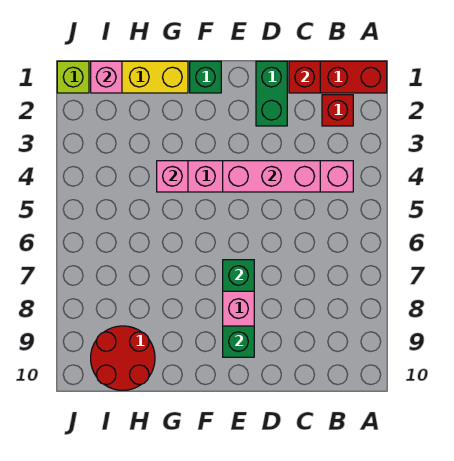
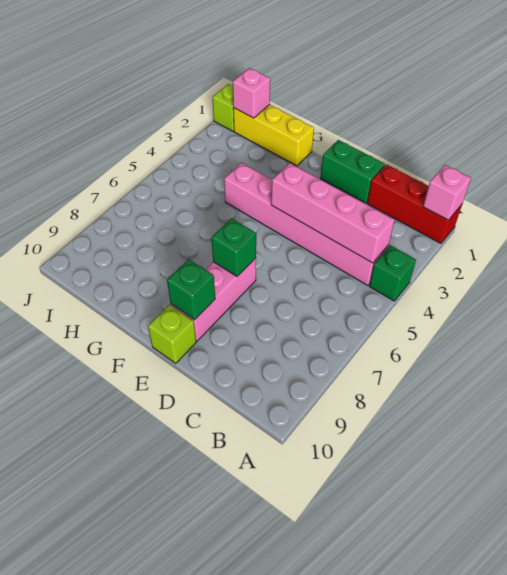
red brick B2 level 1 -> none
red brick C1 level 2 -> none
pink brick C4:E4 level 2 -> pink brick B4:E4 level 2
green brick D1:D2 level 1 -> green brick D1:E1 level 1
none -> lime brick E10 level 1
green brick F1 level 1 -> green brick A4 level 1
pink brick G4 level 2 -> pink brick A1 level 2
red round brick H9:I10 level 1 -> none

